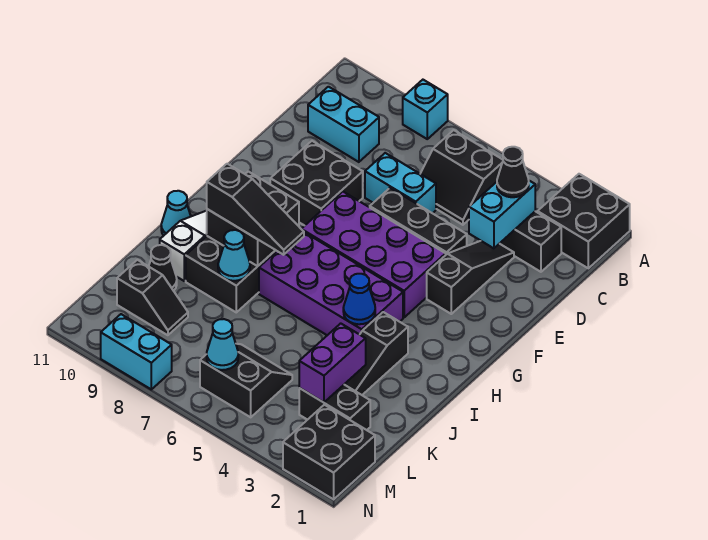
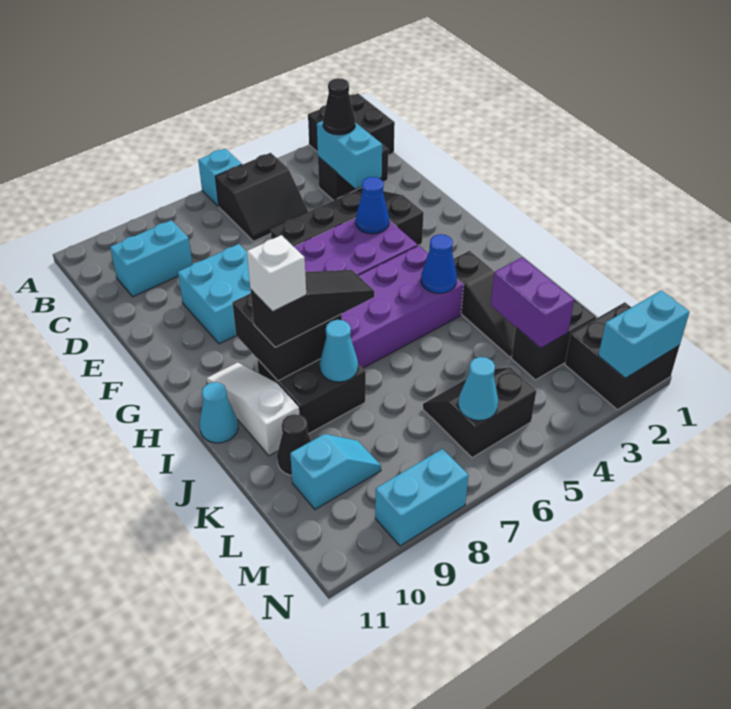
cyan brick A8 level 1 -> cyan brick A6 level 1
cyan brick D6:D7 level 1 -> cyan brick N1:N2 level 2
black brick E8:F9 level 1 -> cyan brick E8:F9 level 1
none -> blue cone F4 level 2
none -> white brick I9 level 4
black slope L9:L10 level 1 top 10 -> cyan slope L9:L10 level 1 top 10

